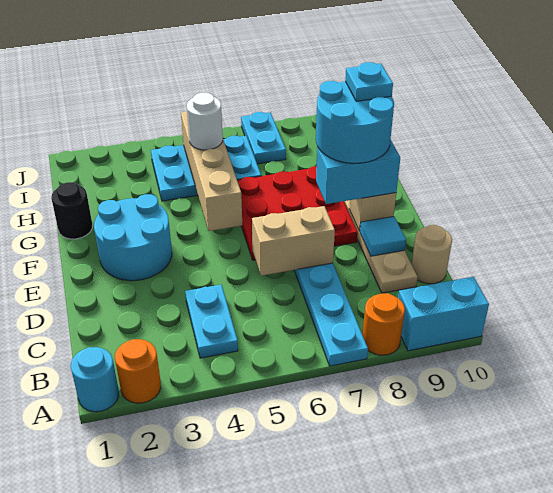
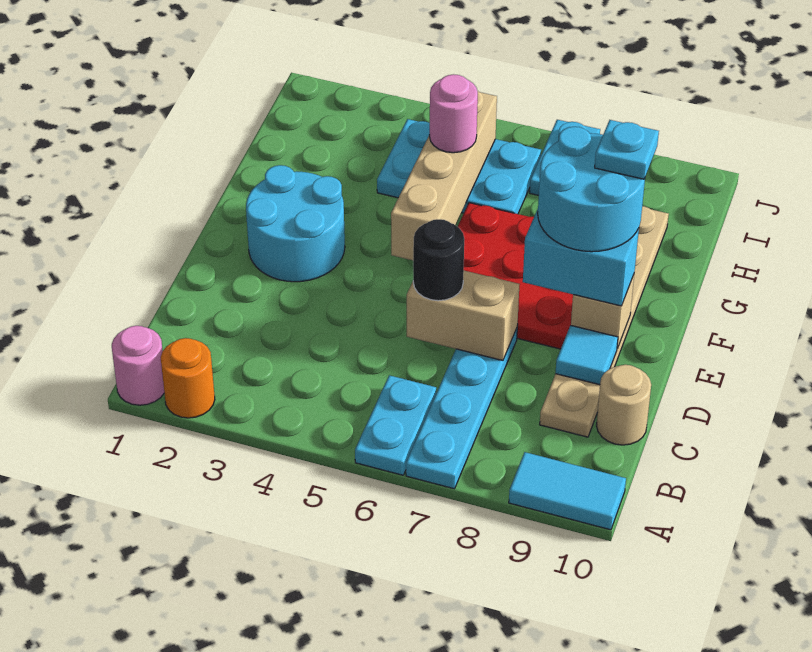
cyan round brick A1 level 1 -> pink round brick A1 level 1
orange round brick A8 level 1 -> none
cyan brick A9:A10 level 1 -> cyan tile A9:A10 level 1
cyan plate B4:C4 level 1 -> cyan plate A6:B6 level 1
black round brick G1 level 1 -> black round brick D6 level 3
white round brick H5 level 3 -> pink round brick H5 level 3

